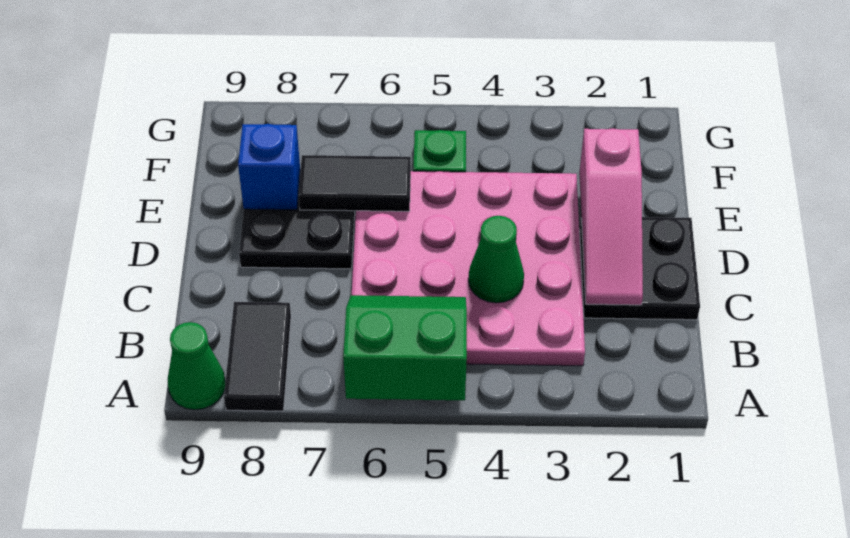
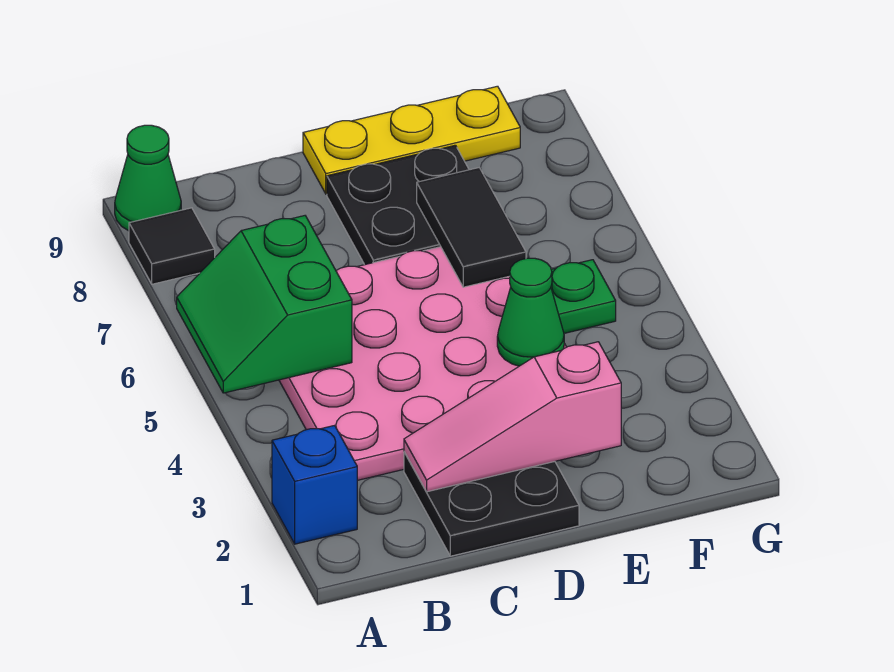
green slope A5:B6 level 2 top A -> green slope A5:B6 level 2 top B
black tile A8:B8 level 1 -> black tile A8 level 1
green cone C4 level 2 -> green cone E4 level 2
none -> yellow plate D9:F9 level 1
blue brick E8 level 2 -> blue brick A2 level 1

